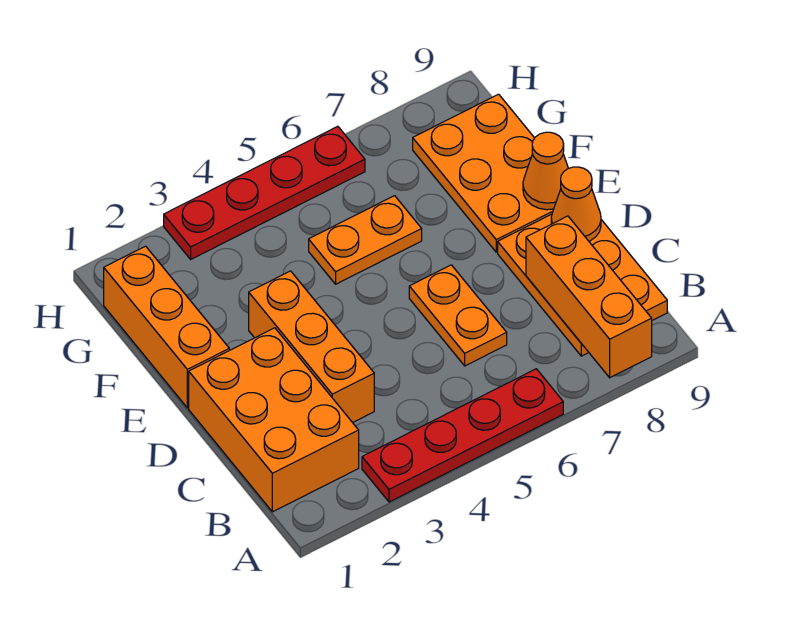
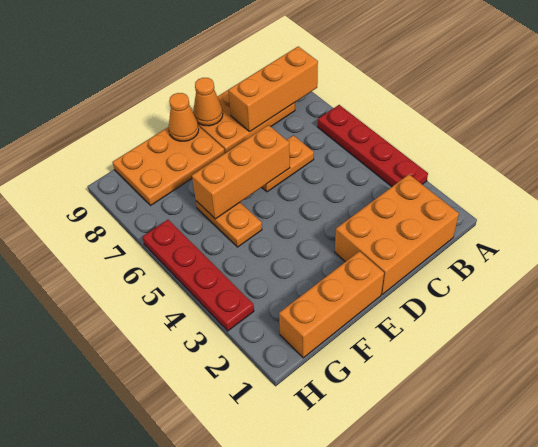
orange brick C3:E3 level 1 -> orange brick D6:F6 level 2

